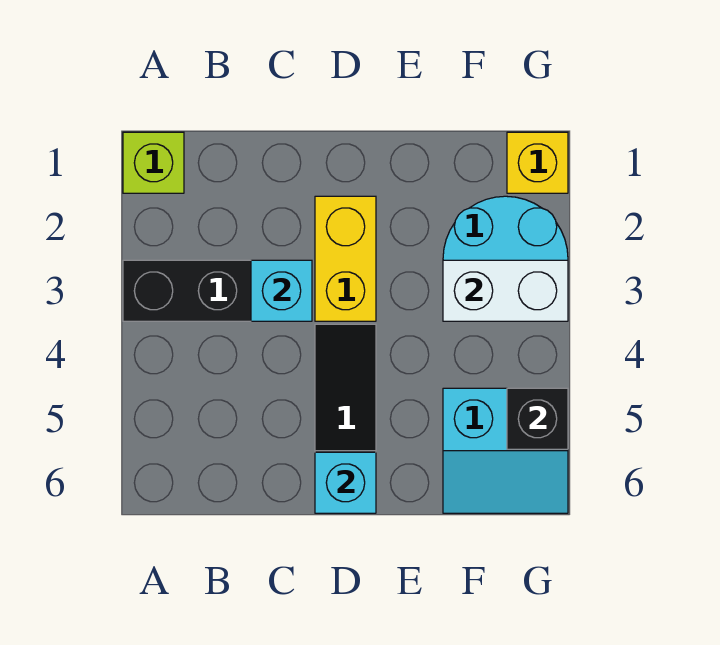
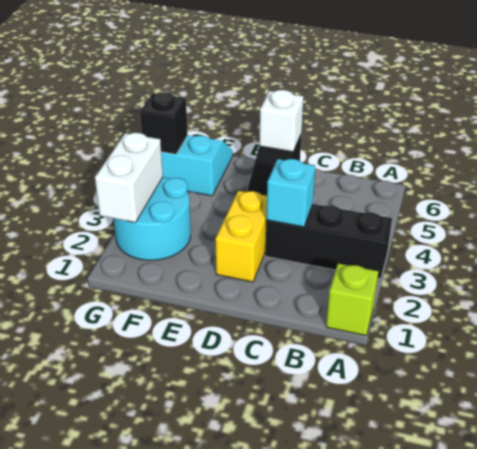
cyan brick D6 level 2 -> white brick D6 level 2
white brick F3:G3 level 2 -> white brick G2:G3 level 2
yellow brick G1 level 1 -> none

